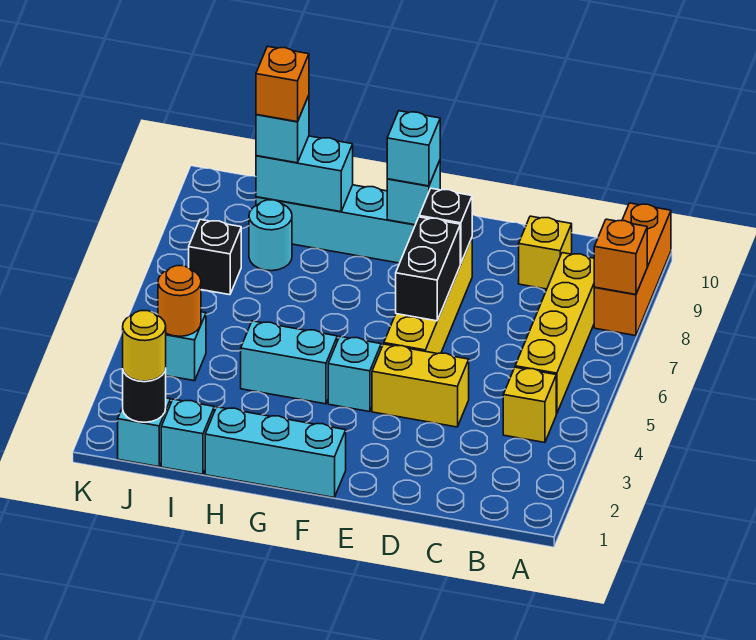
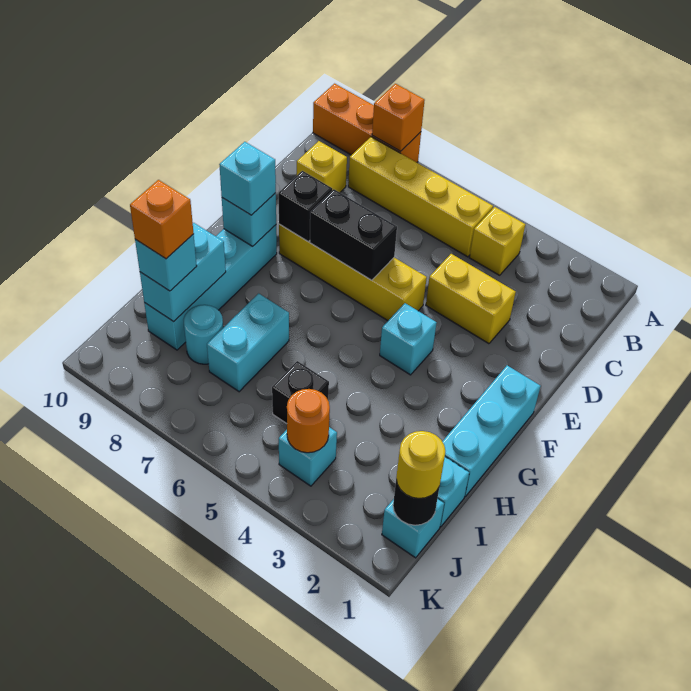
yellow brick D4:E4 level 1 -> yellow brick D3:D4 level 1
cyan brick G4:H4 level 1 -> cyan brick H7:I7 level 1
black brick J7 level 1 -> black brick I5 level 1

